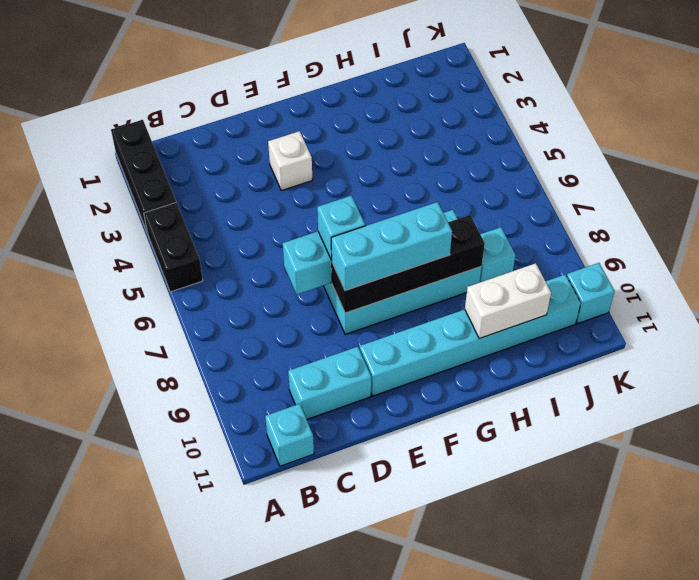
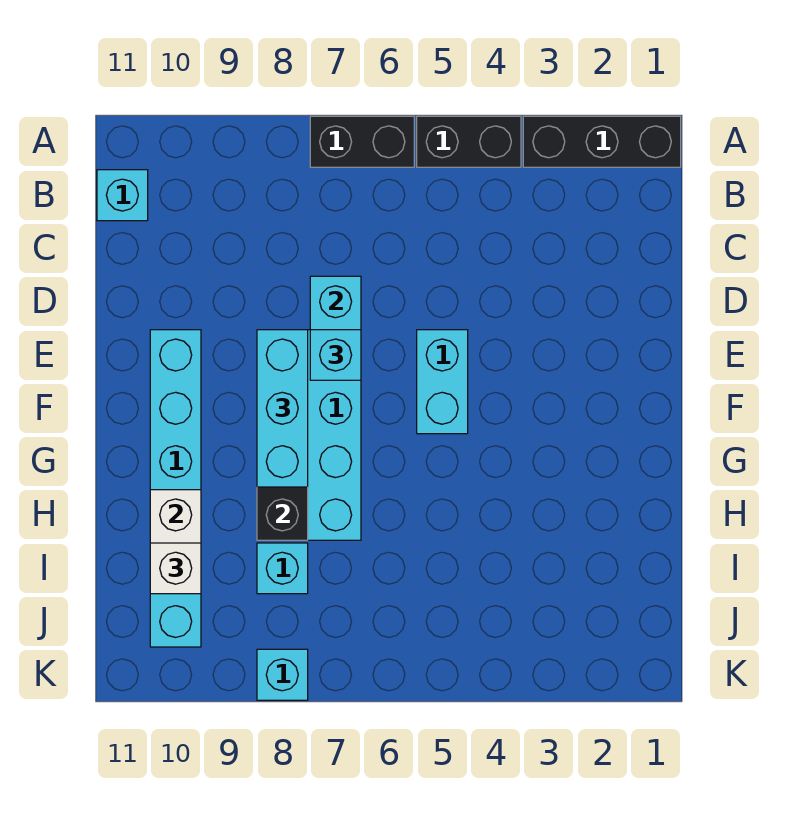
none -> black brick A6:A7 level 1
cyan brick C10:D10 level 1 -> cyan brick E5:F5 level 1
white brick E3 level 1 -> white brick I10 level 3
cyan brick K10 level 1 -> cyan brick K8 level 1

